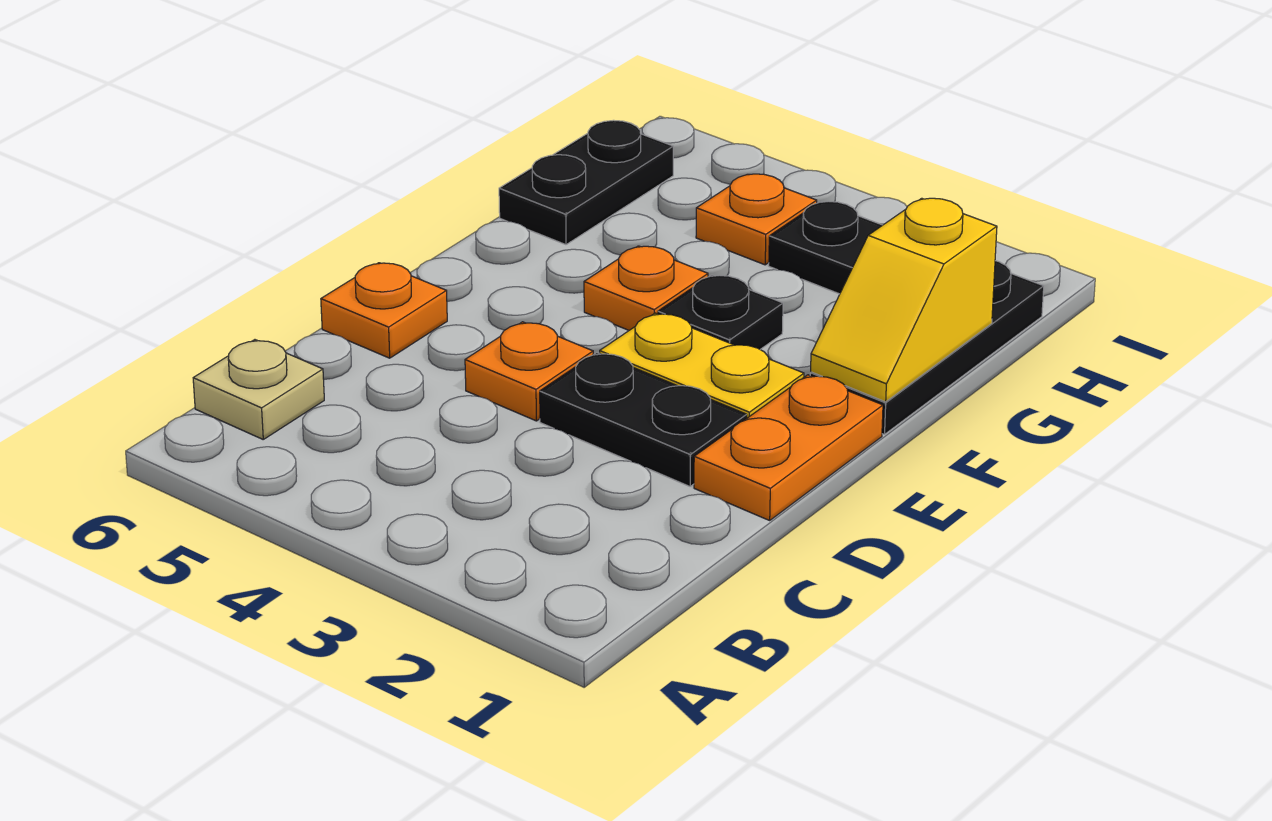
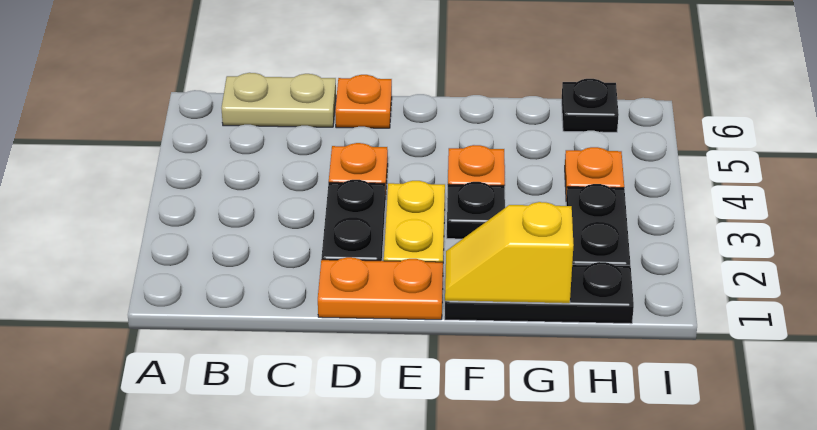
tan plate B6 level 1 -> tan plate B6:C6 level 1
black plate G6:H6 level 1 -> black plate H6 level 1

